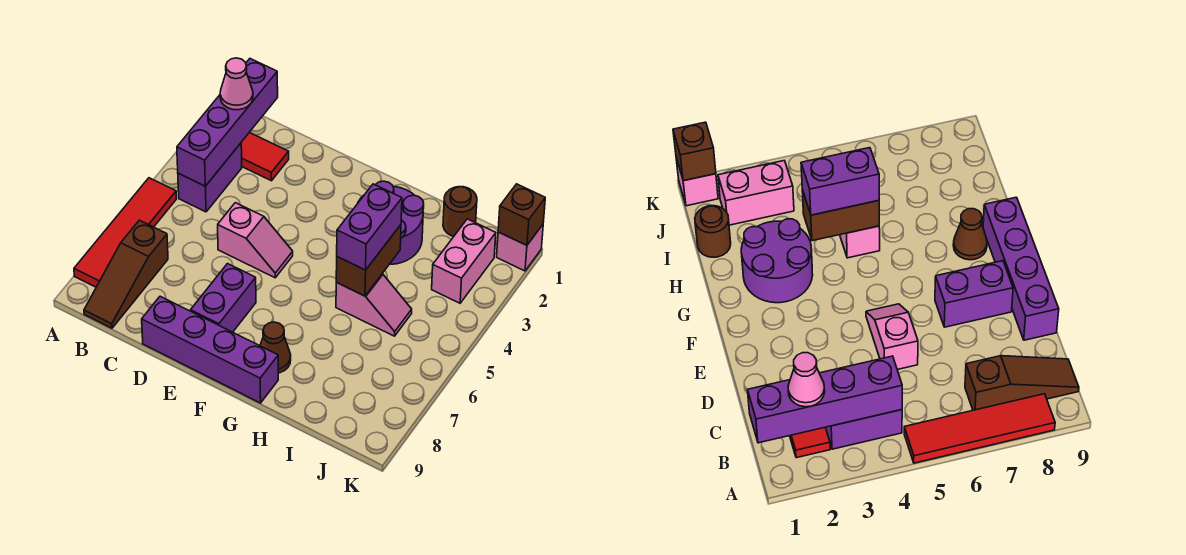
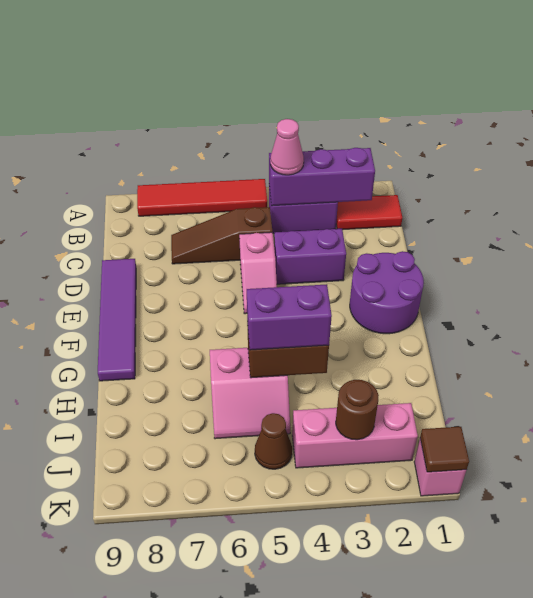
purple brick B1:B4 level 2 -> purple brick B2:B4 level 2
red tile B2:C2 level 1 -> red tile B1:B2 level 1
pink cone B2 level 3 -> pink cone B4 level 3
brown slope B7:B9 level 1 top 7 -> brown slope C5:C7 level 1 top 5
purple brick D9:G9 level 1 -> purple tile D9:G9 level 1
purple brick E7:E8 level 1 -> purple brick D3:D4 level 1
purple round brick G2:H3 level 1 -> purple round brick E1:F2 level 1
brown cone G8 level 1 -> brown cone J5 level 1
pink slope H5:I5 level 1 top H -> pink slope H5:I6 level 1 top H
brown round brick I1 level 1 -> brown round brick J3 level 2
pink brick J2:J3 level 1 -> pink brick J2:J4 level 1
brown brick K1 level 2 -> brown tile K1 level 2

